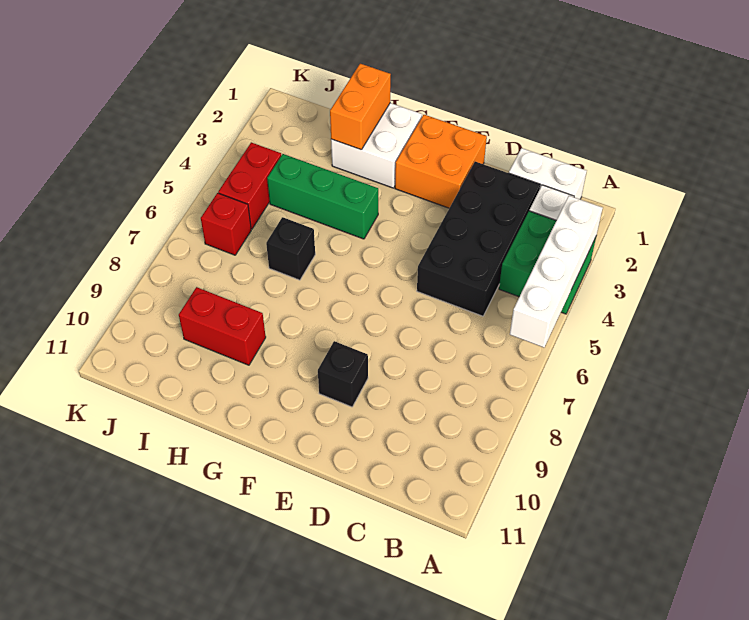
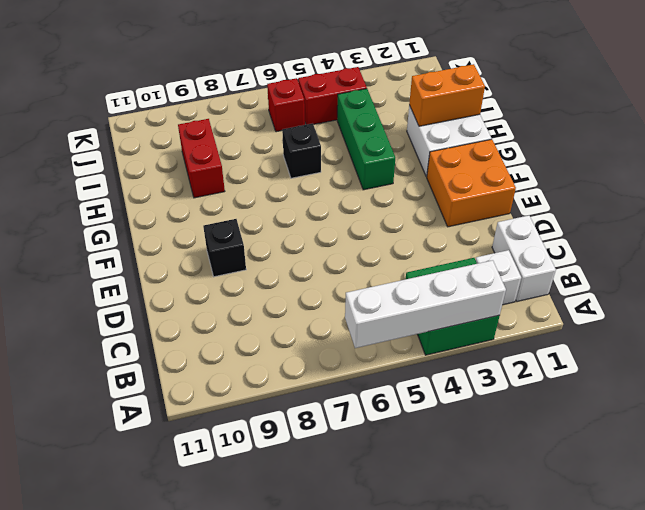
black brick C2:D5 level 1 -> none

